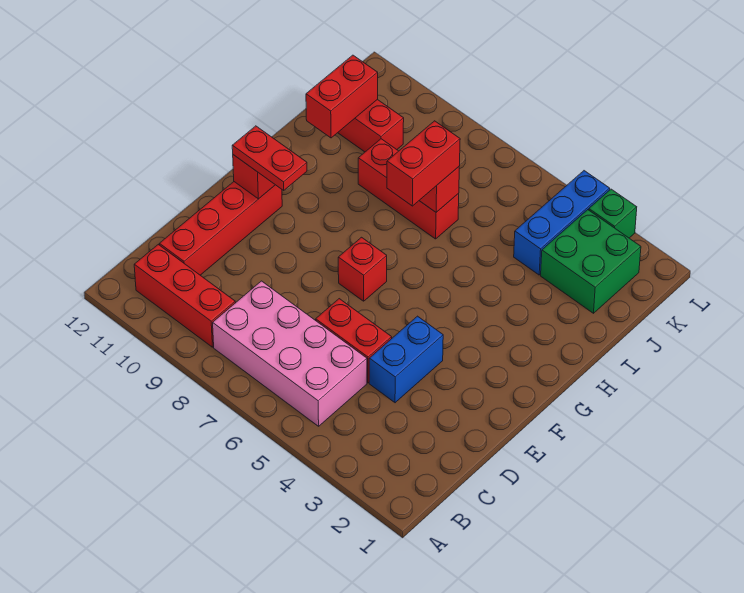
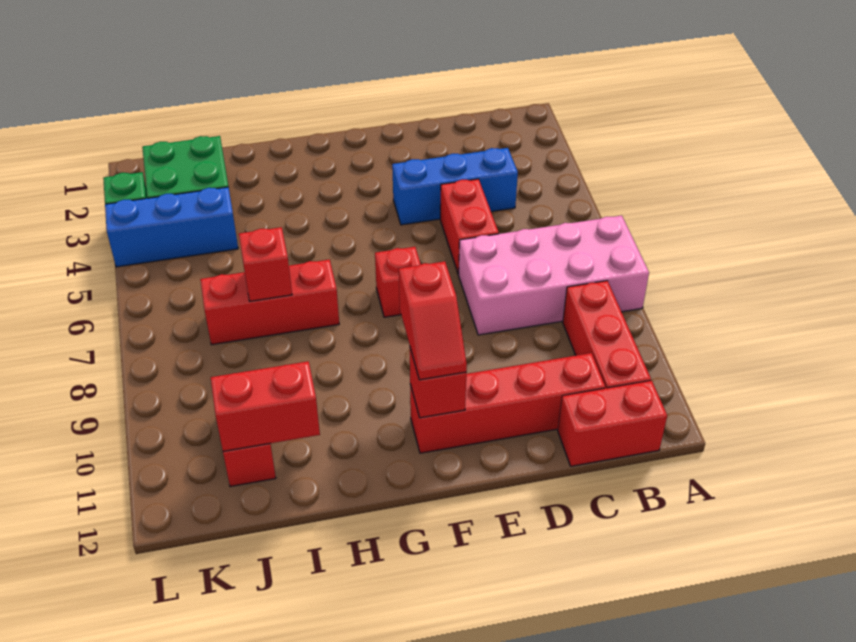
pink brick B5:C8 level 1 -> pink brick A7:D8 level 1
blue brick D4:E4 level 1 -> blue brick C4:E4 level 1
red plate F10:F11 level 3 -> red slope F10:F11 level 3 top 10
red brick H7:I7 level 3 -> red brick B12:C12 level 1
red brick I7:I9 level 1 -> red brick H7:J7 level 1

